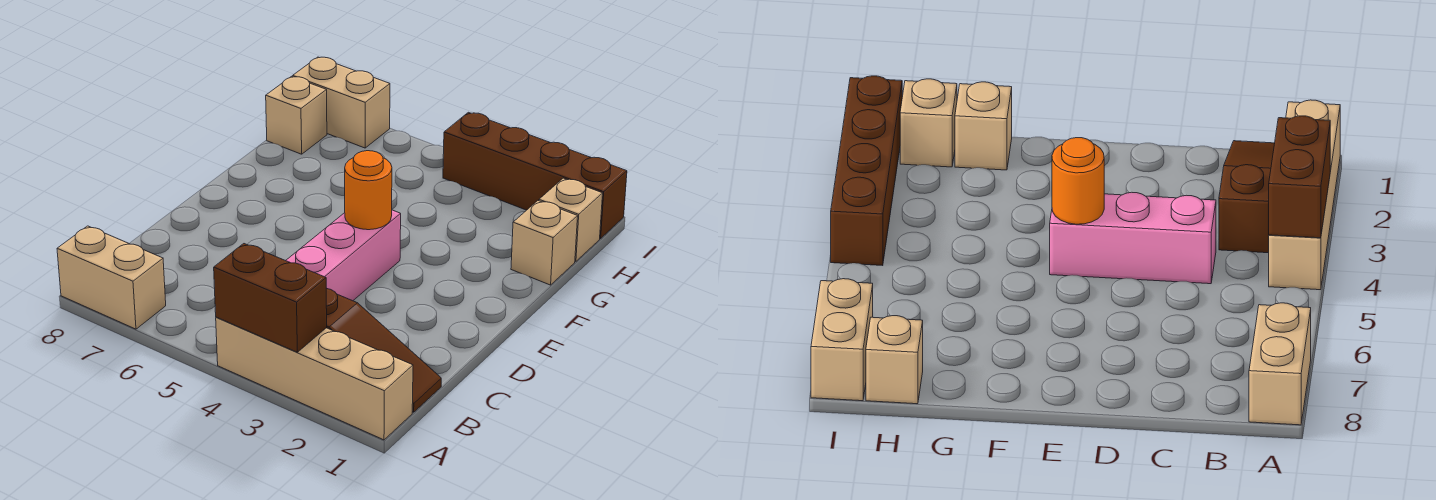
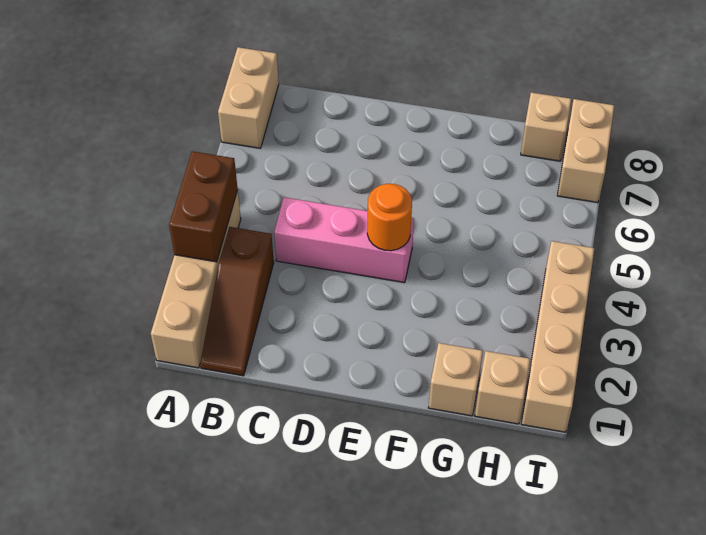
brown brick I1:I4 level 1 -> tan brick I1:I4 level 1

